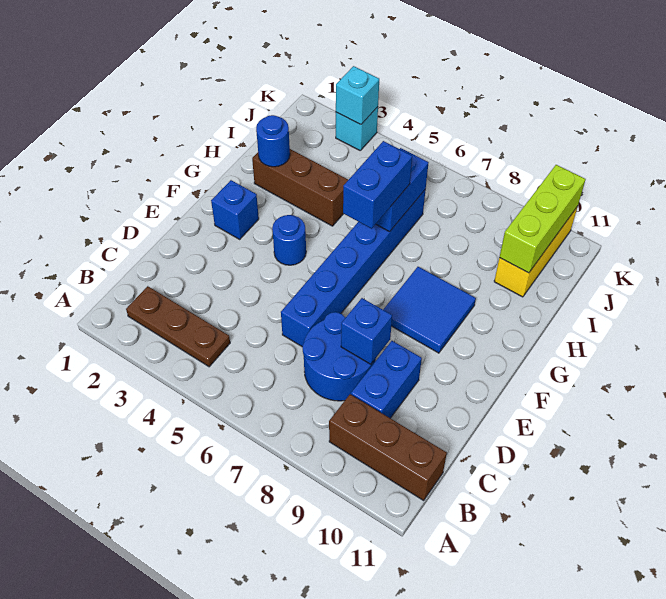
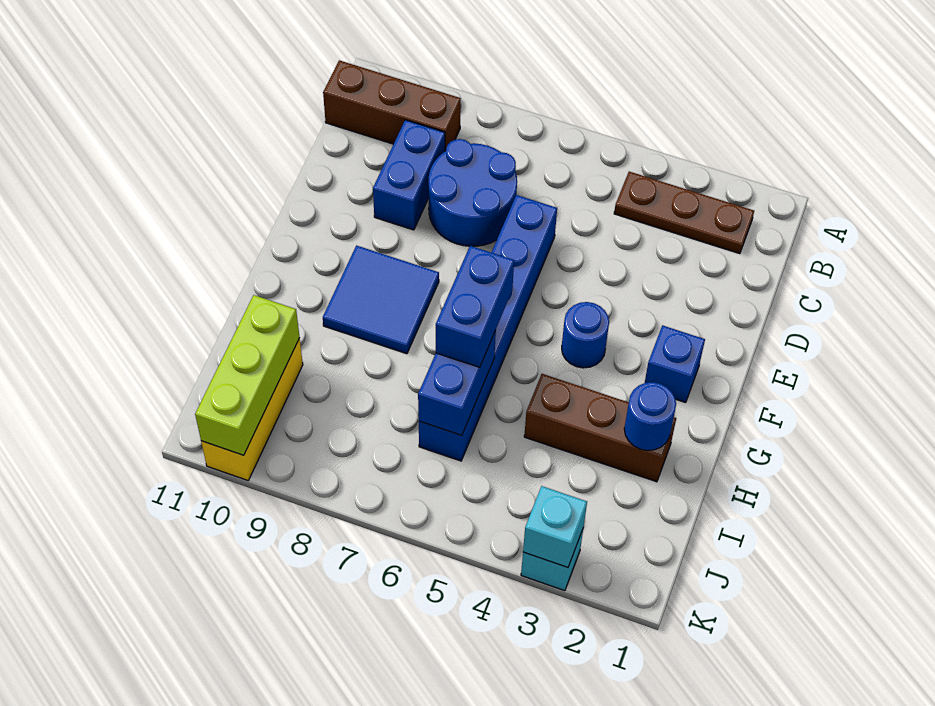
blue brick D8 level 2 -> none

